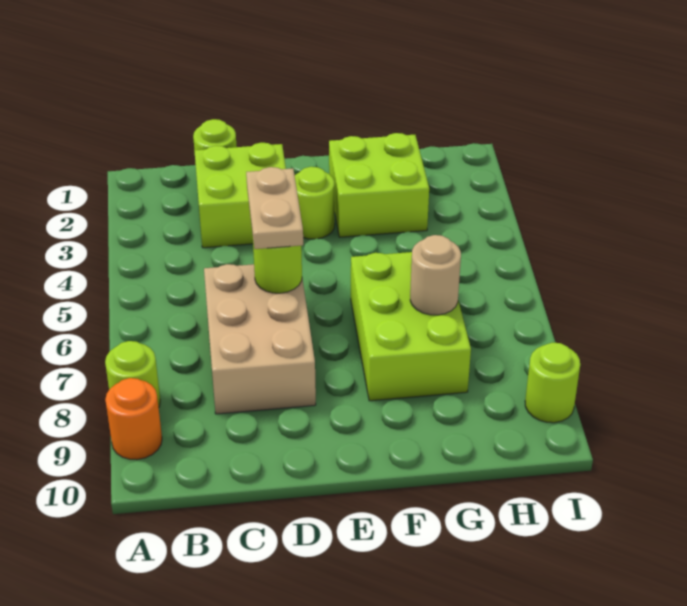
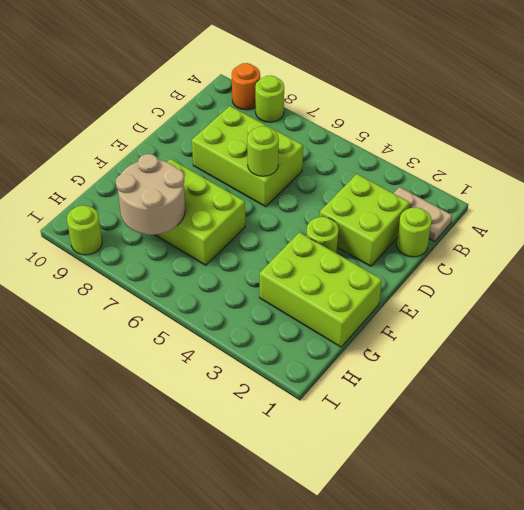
tan brick C6:D8 level 1 -> lime brick C6:D8 level 1
tan plate D5:D6 level 3 -> tan plate B1:B2 level 1
lime brick F2:G3 level 1 -> lime brick F1:G3 level 1
tan round brick G7 level 2 -> tan round brick G7:H8 level 2

